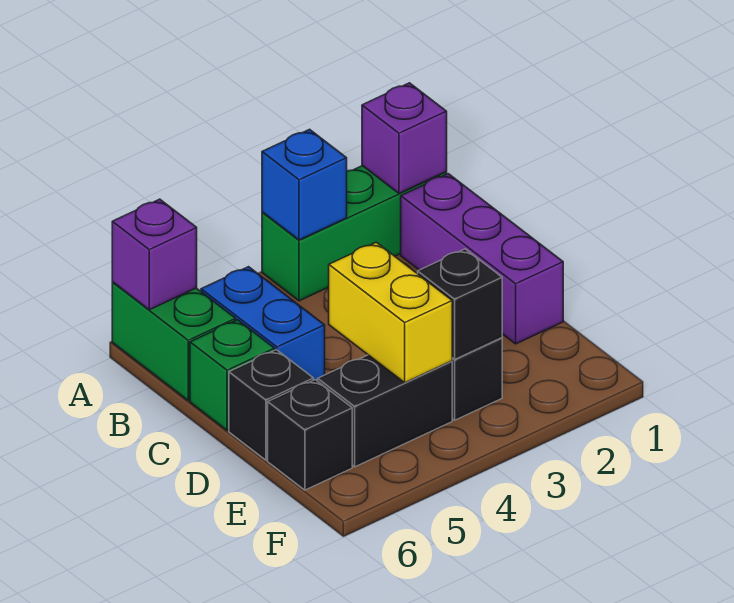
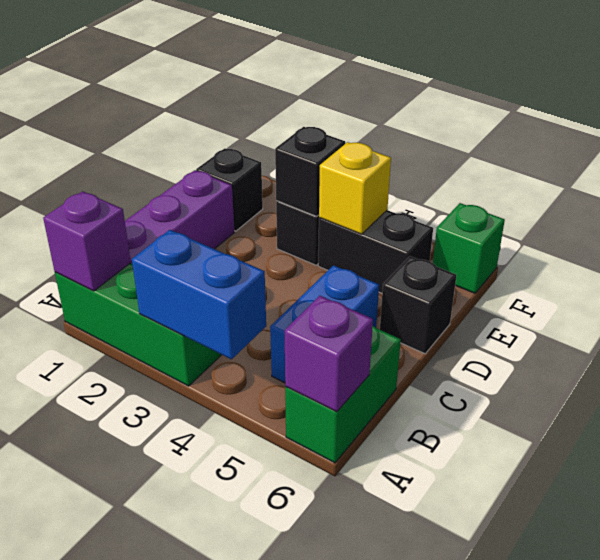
blue brick A3 level 2 -> blue brick A3:A4 level 2
green brick C6 level 1 -> green brick F6 level 1
yellow brick D4:E4 level 2 -> yellow brick E4 level 2
black brick E6 level 1 -> black brick E1 level 1

